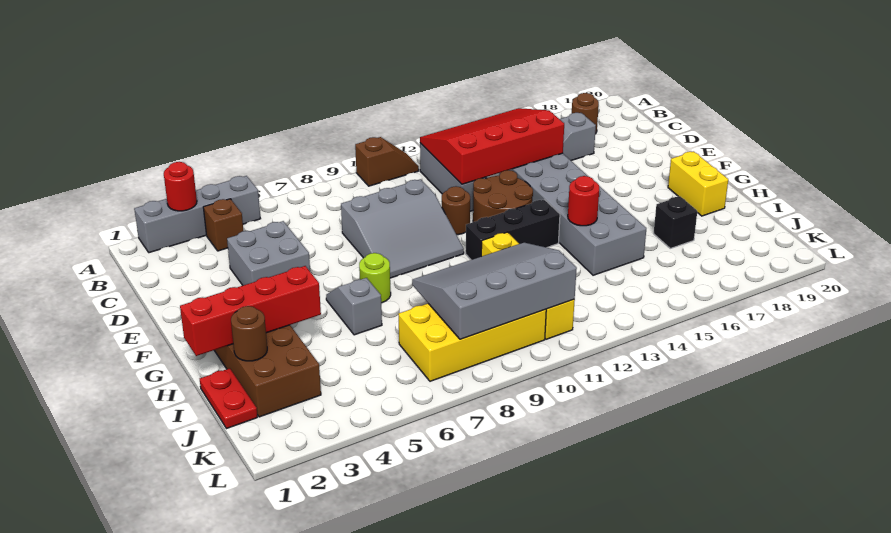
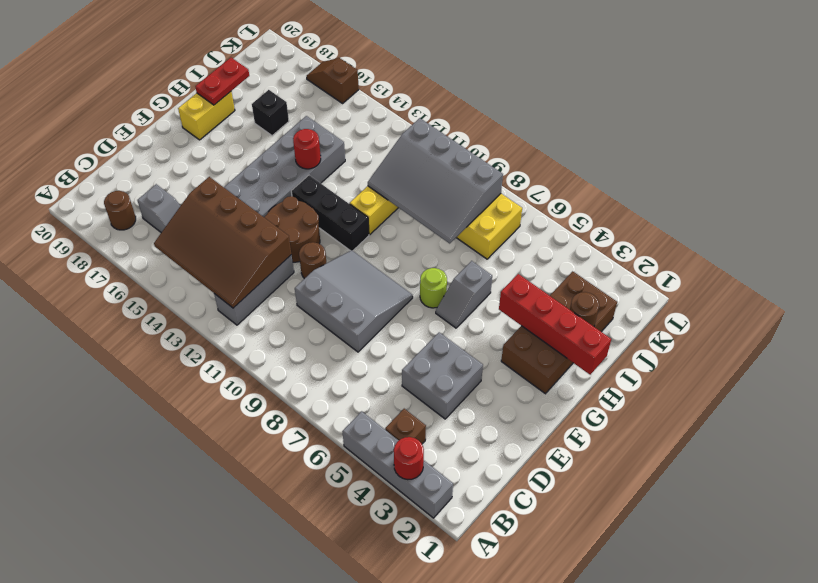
brown slope A10:A11 level 1 top 10 -> brown slope L16:L17 level 1 top 16
red slope B12:D15 level 2 top D -> brown slope B12:D15 level 2 top D
red plate I1:J1 level 1 -> red plate H19:I19 level 2

